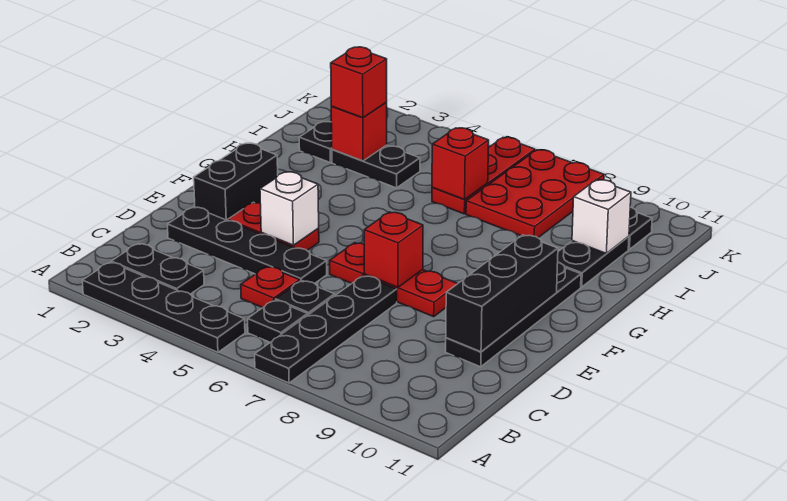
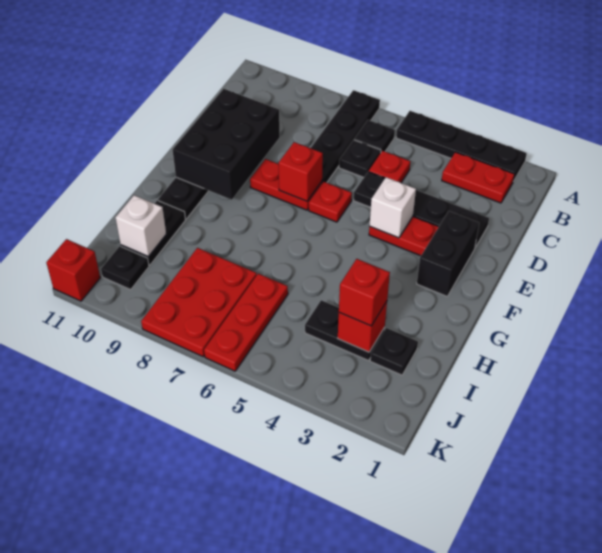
black plate B2:B3 level 1 -> red plate B2:B3 level 1
black brick D10:F10 level 2 -> black brick D9:F10 level 2
red brick I6 level 2 -> red brick K11 level 1

